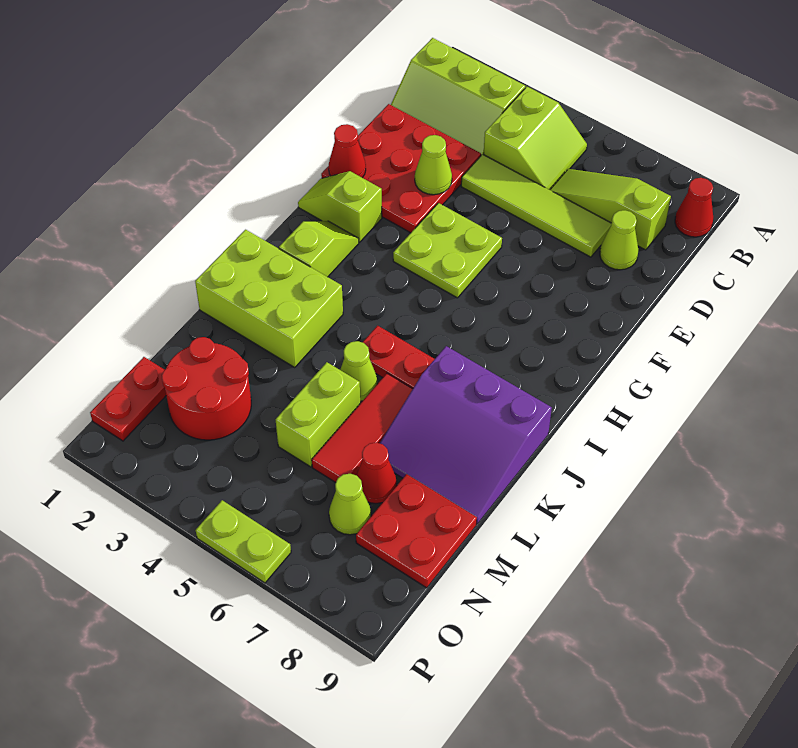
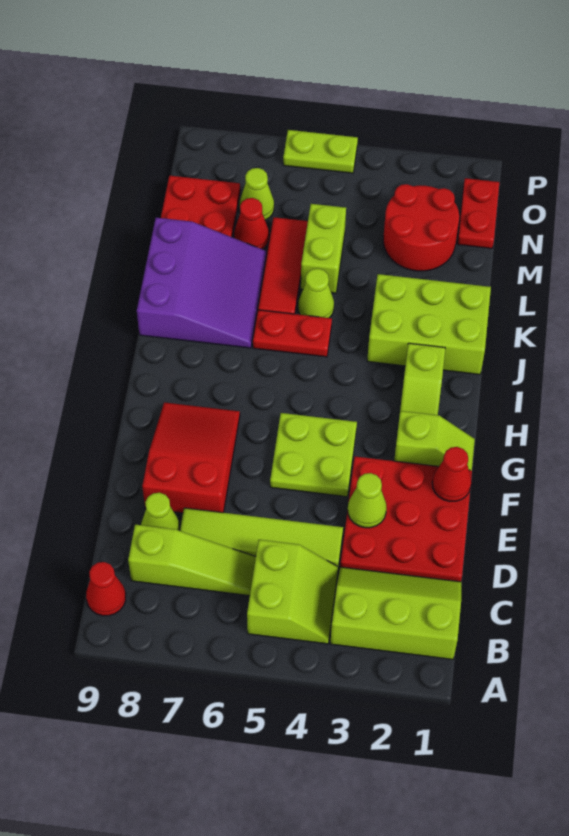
lime slope B4:C5 level 1 top 4 -> lime slope B4:C5 level 1 top 5
none -> red slope E7:G8 level 1 top E
purple slope J7:L9 level 1 top J -> purple slope J7:L9 level 1 top 9

